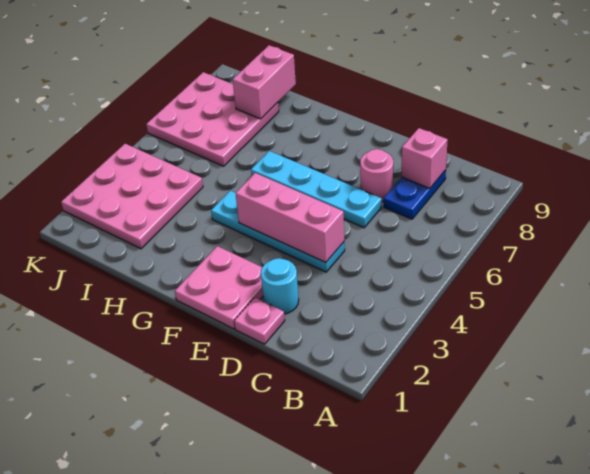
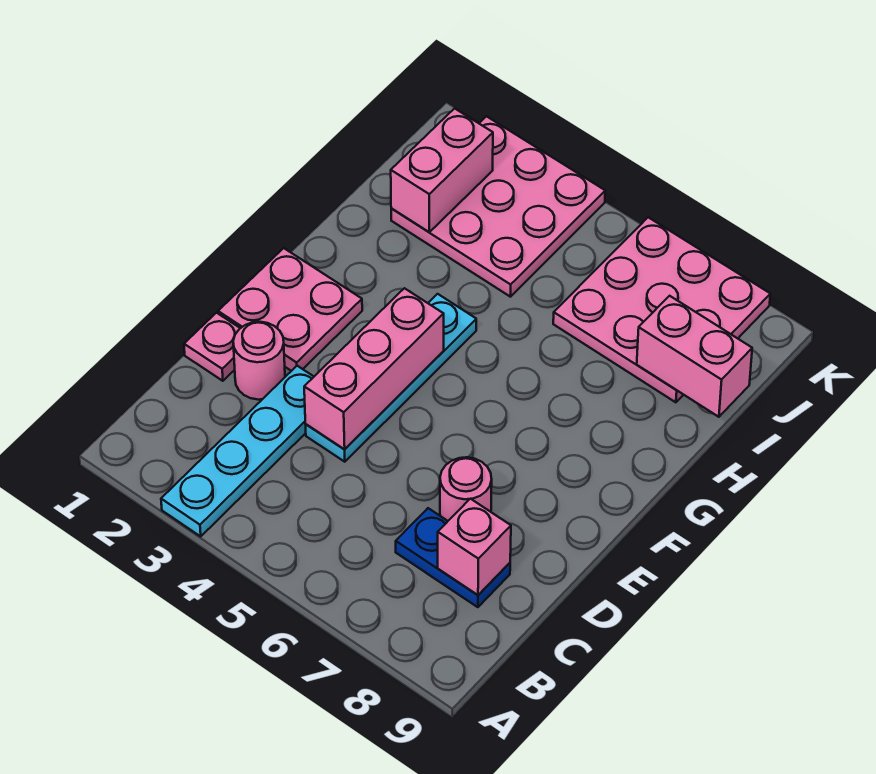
cyan round brick D2 level 1 -> pink round brick D2 level 1
cyan plate D6:G6 level 1 -> cyan plate A3:D3 level 1
none -> pink brick I2:J2 level 2

